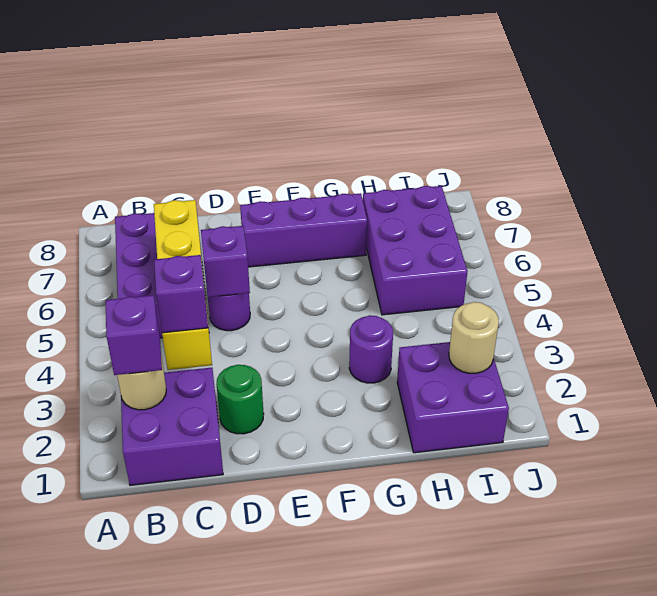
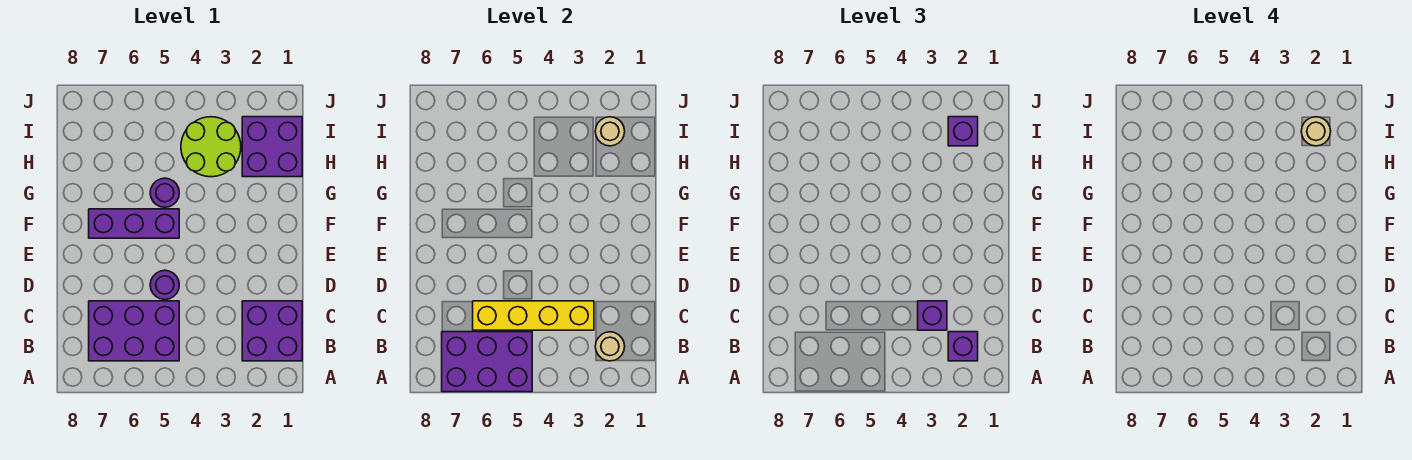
green round brick D2 level 1 -> none
purple brick D5 level 2 -> purple brick I2 level 3
purple brick E7:G7 level 1 -> purple brick F5:F7 level 1
purple round brick G3 level 1 -> purple round brick G5 level 1
none -> lime round brick H3:I4 level 1
purple brick H5:I7 level 1 -> purple brick A5:B7 level 2
none -> tan round brick I2 level 4

